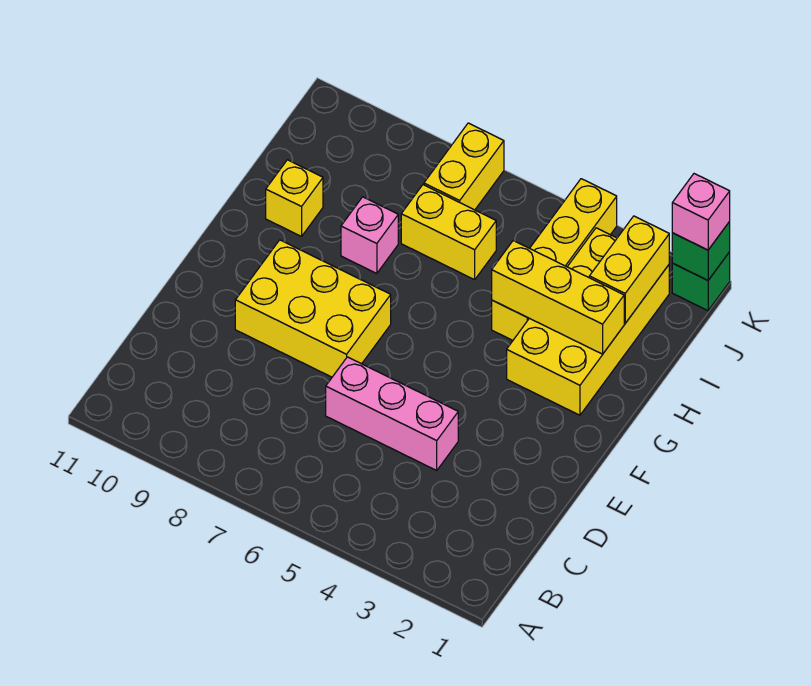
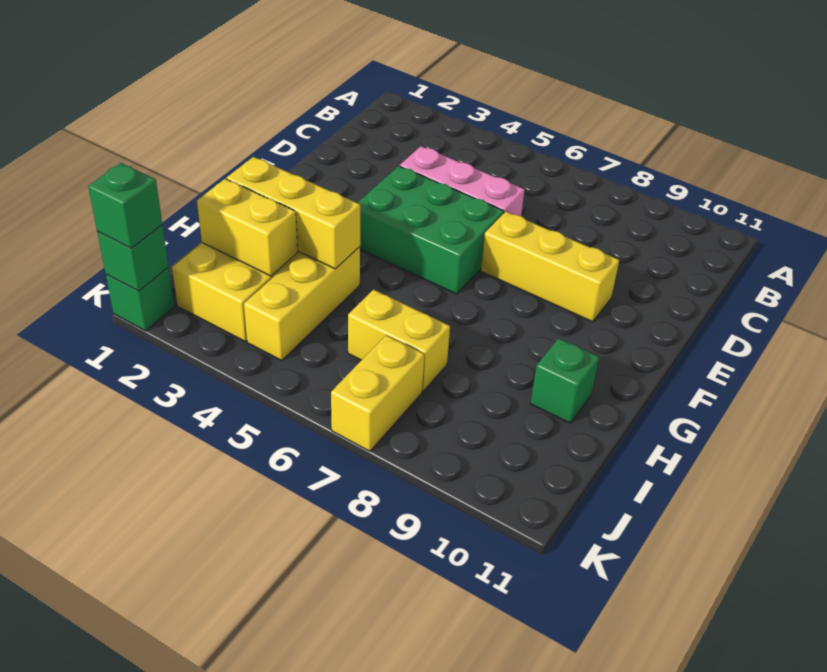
none -> green brick E4:F6 level 1
yellow brick E7:F9 level 1 -> yellow brick E7:E9 level 1
yellow brick H4:K4 level 1 -> yellow brick H4:J4 level 1
pink brick H8 level 1 -> none
yellow brick H10 level 1 -> green brick H10 level 1
yellow brick I2:J2 level 2 -> yellow brick I2:I3 level 2
pink brick K1 level 3 -> green brick K1 level 3

